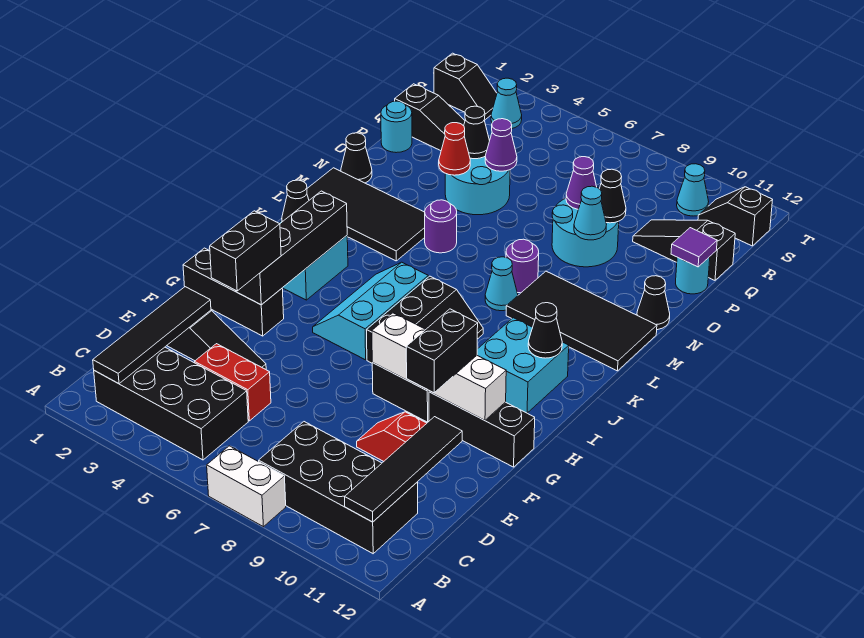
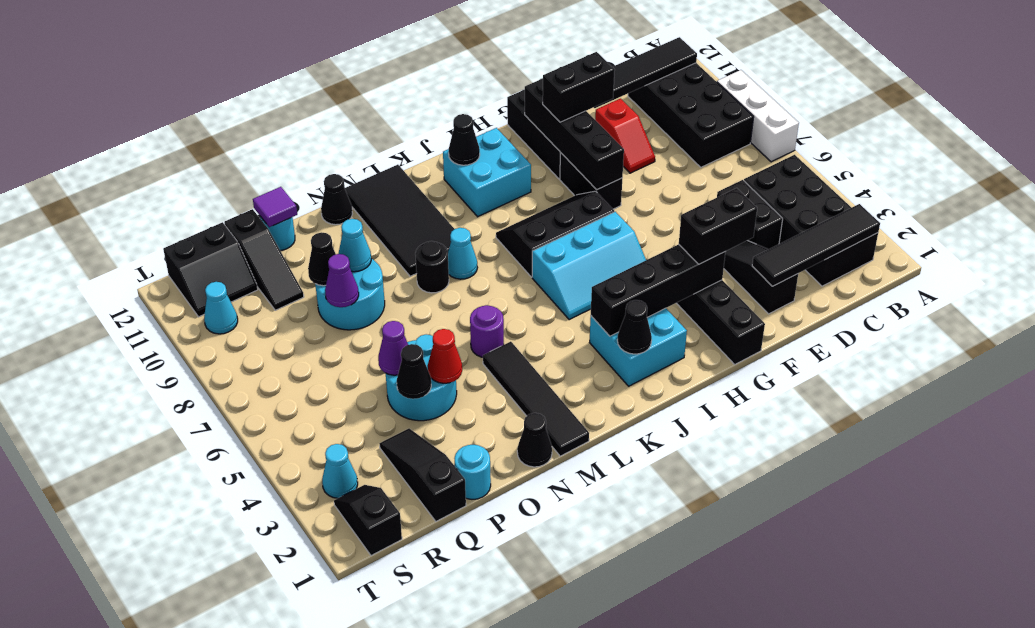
white brick A7:A8 level 1 -> white brick A7:A9 level 1
red brick D4:D5 level 1 -> black brick D4:D5 level 1
white brick G8:G11 level 2 -> black brick G8:G11 level 2
black tile L1:M4 level 1 -> black tile M1:M4 level 1
purple round brick M8 level 1 -> black round brick M8 level 1
black slope S11:S12 level 1 top 12 -> black slope R11:S12 level 1 top 12

